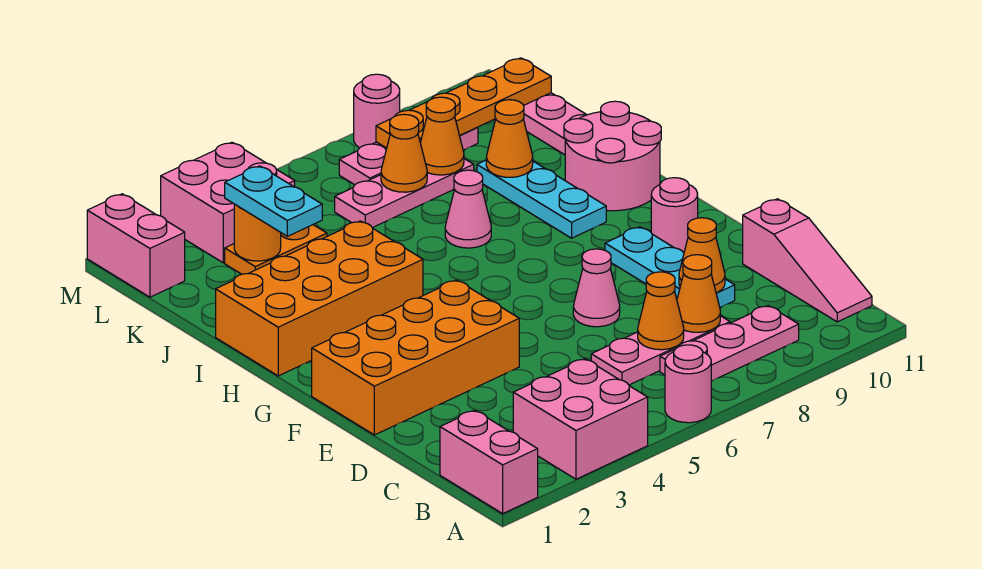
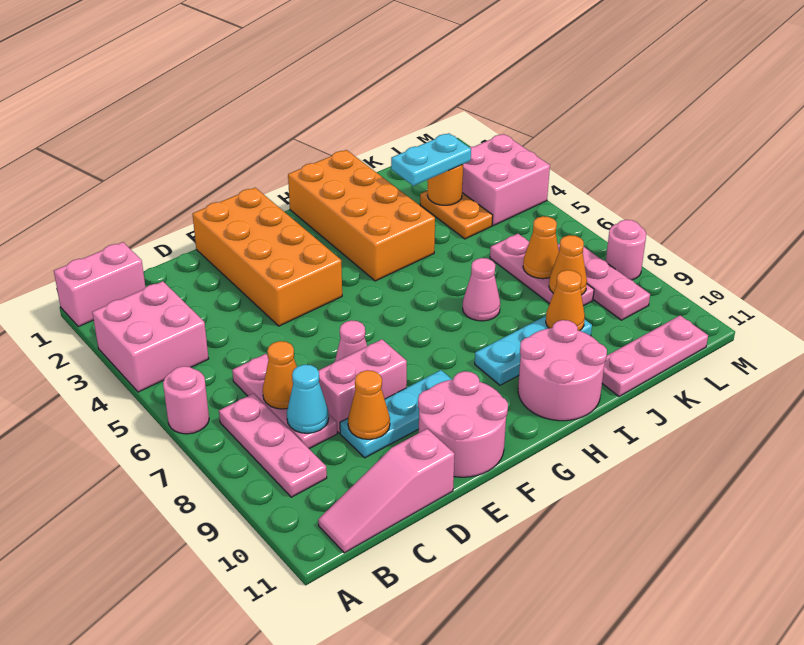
orange cone C8 level 2 -> cyan cone C8 level 2
pink round brick F10 level 1 -> pink round brick E10:F11 level 1
pink brick L1:M1 level 1 -> pink brick D8:E8 level 1
orange plate L8:L11 level 2 -> none

